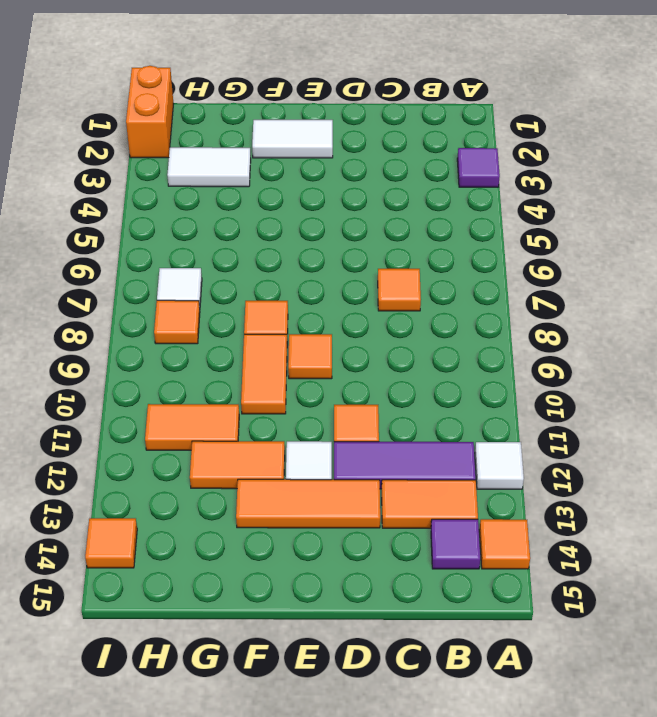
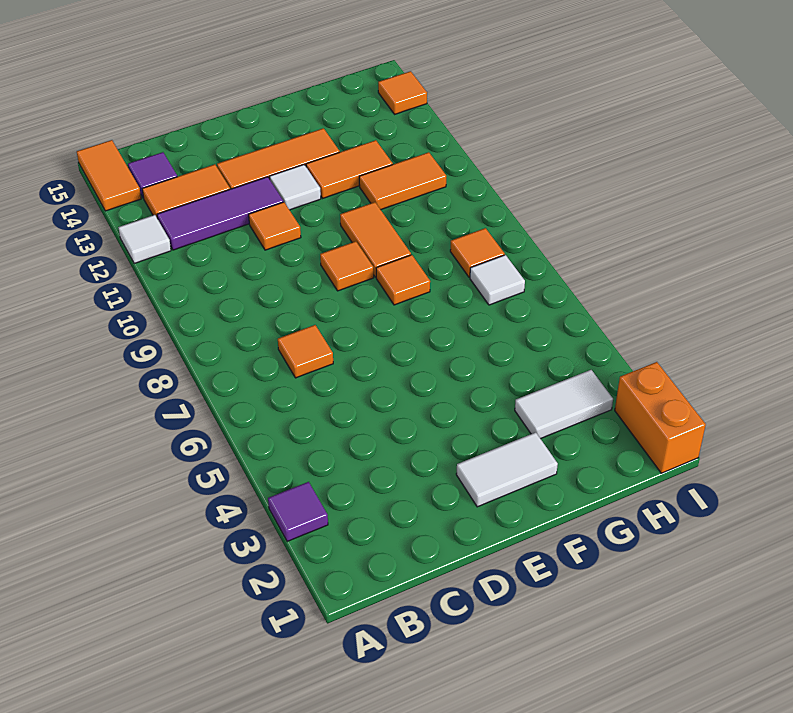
orange tile A14 level 1 -> orange tile A14:A15 level 1

